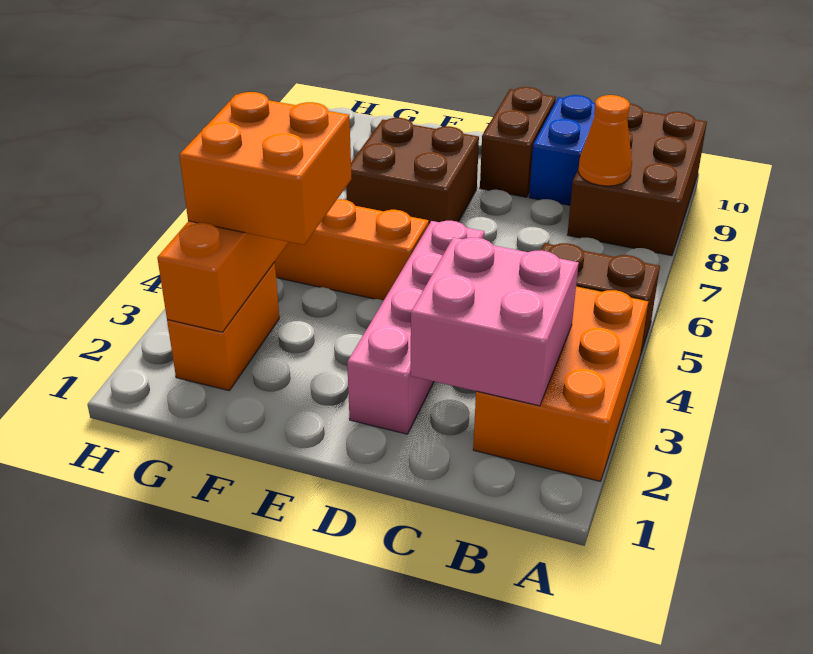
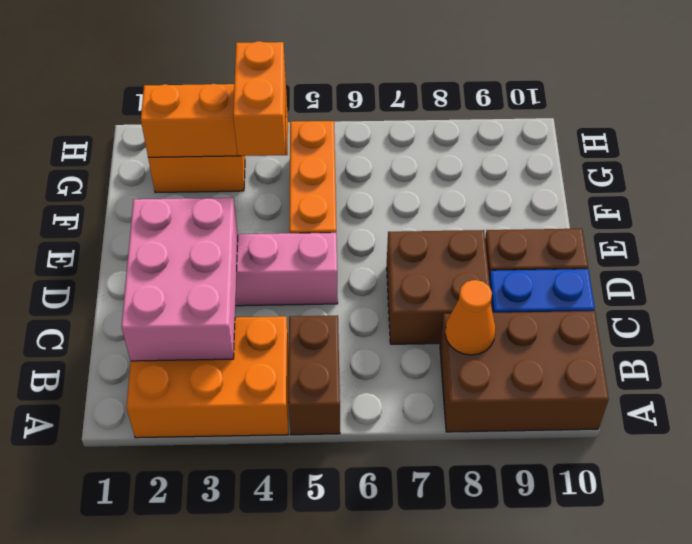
pink brick B2:C3 level 2 -> pink brick B2:D3 level 2
brown brick E7:F8 level 1 -> brown brick C7:D8 level 1
orange brick F3:G4 level 3 -> orange brick F4:G4 level 3

